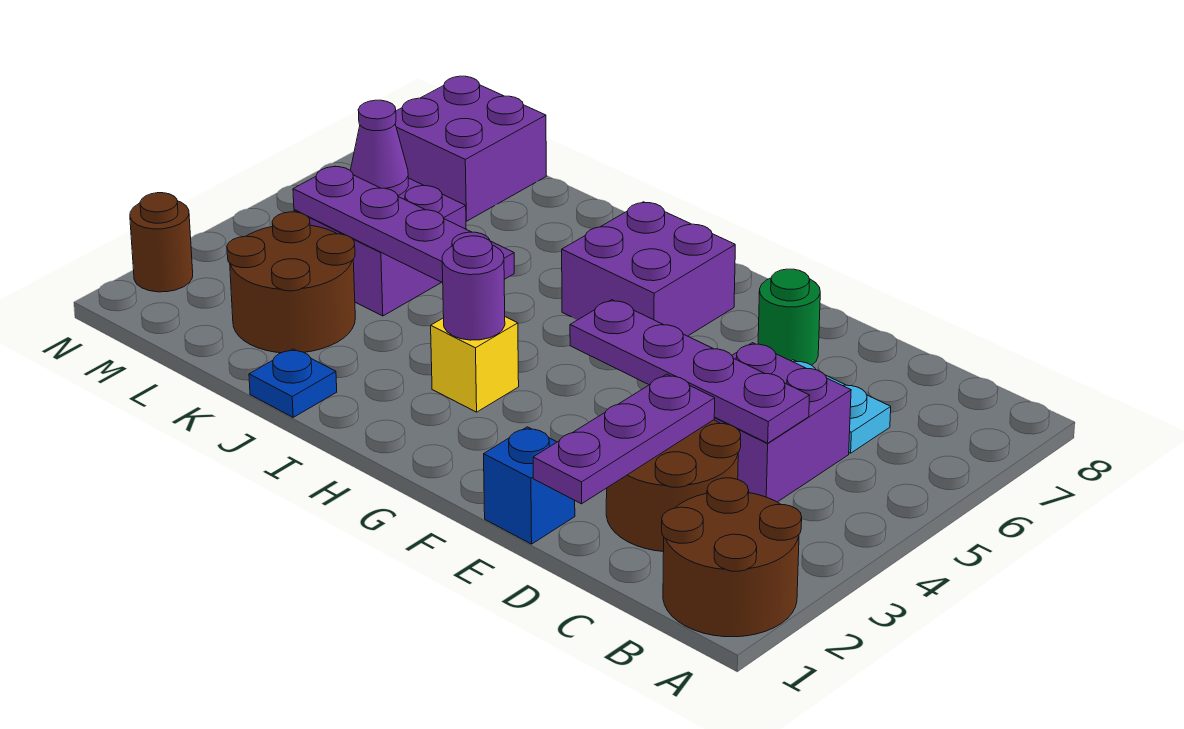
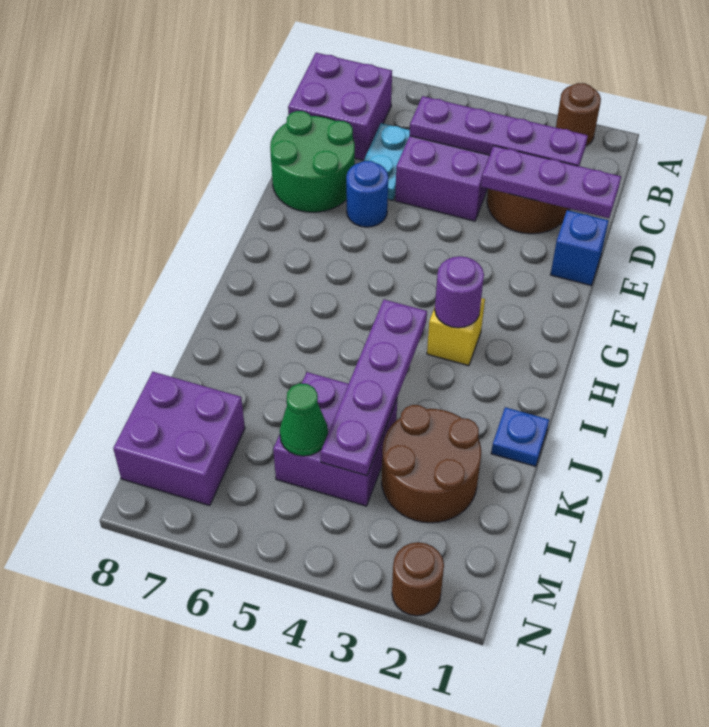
brown round brick A1:B2 level 1 -> brown round brick A2 level 1
purple plate C4:F4 level 2 -> purple plate C2:C5 level 2
none -> blue round brick E6 level 1
green round brick E7 level 1 -> green round brick D7:E8 level 1
purple brick G6:H7 level 1 -> purple brick B7:C8 level 1
purple cone L5 level 2 -> green cone L5 level 2

